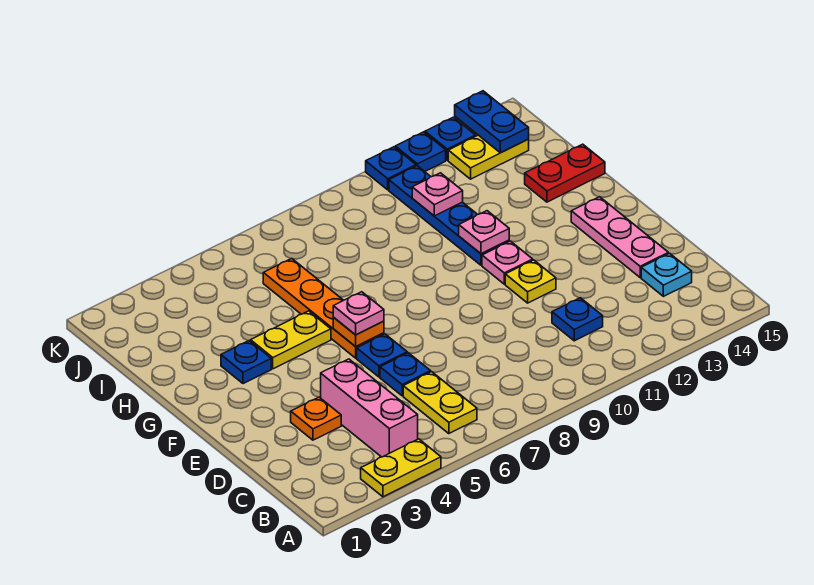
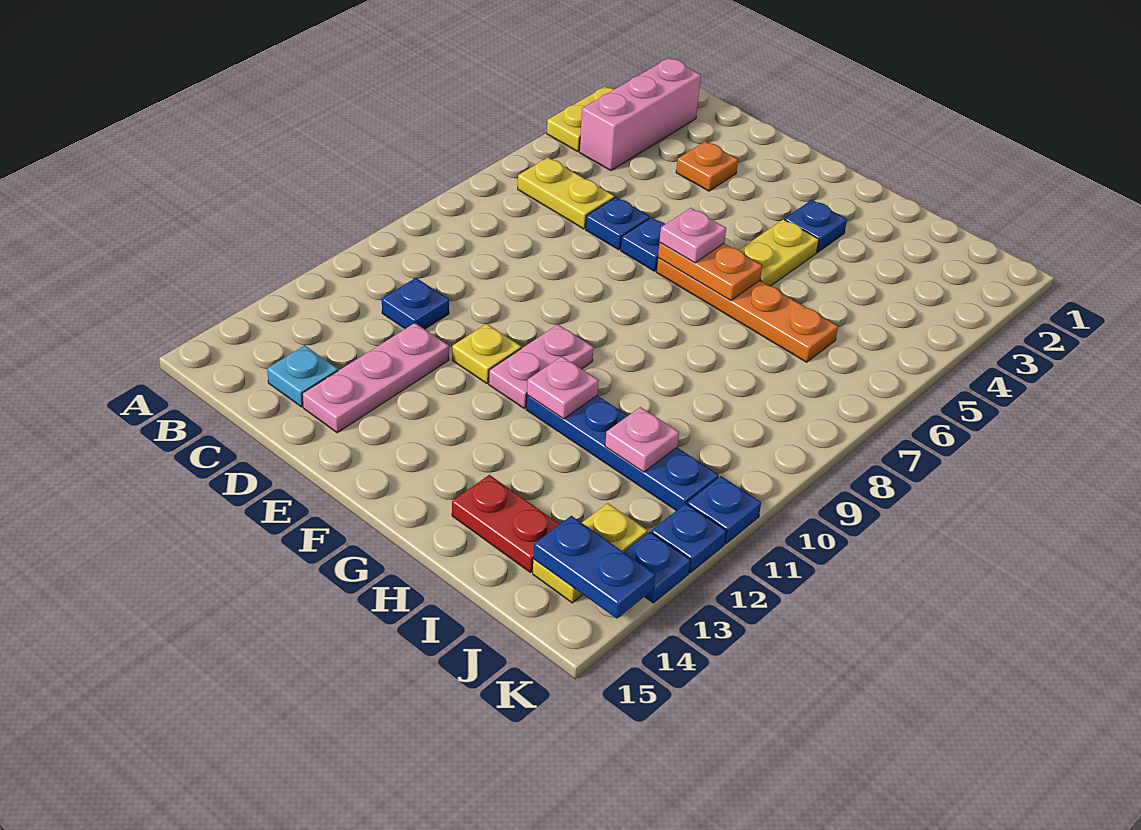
pink brick B4:D4 level 1 -> pink brick B2:B4 level 1
pink plate D14:F14 level 1 -> pink plate D12:D14 level 1
orange plate F6 level 2 -> orange plate F6:G6 level 2
pink plate F11 level 1 -> pink plate F10:F11 level 1
red plate H14:H15 level 1 -> red plate H14:I14 level 1

